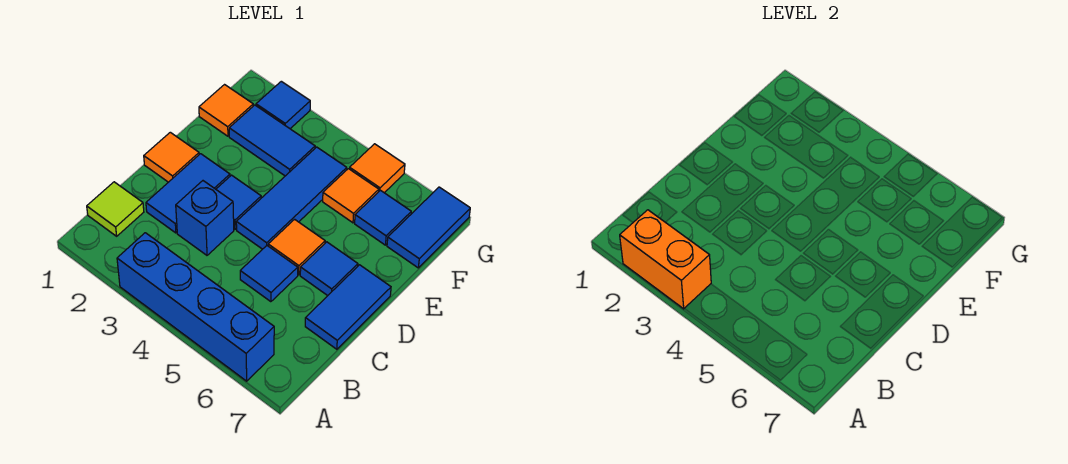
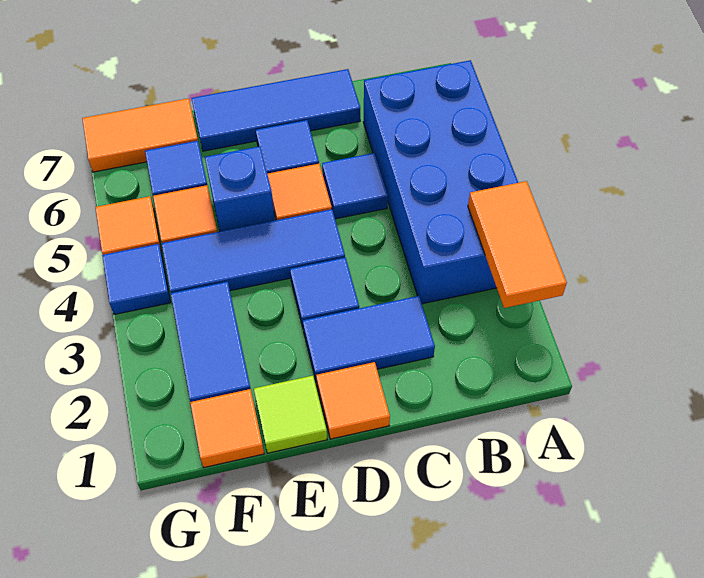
orange brick A2:A3 level 2 -> orange tile A2:A3 level 2
blue brick A3:A6 level 1 -> blue brick A3:B6 level 1
lime tile B1 level 1 -> lime tile E1 level 1
blue brick C3 level 1 -> blue brick E5 level 1
blue tile C7:D7 level 1 -> blue tile C7:E7 level 1
blue tile F7:G7 level 1 -> orange tile F7:G7 level 1
blue tile G2 level 1 -> blue tile G4 level 1

